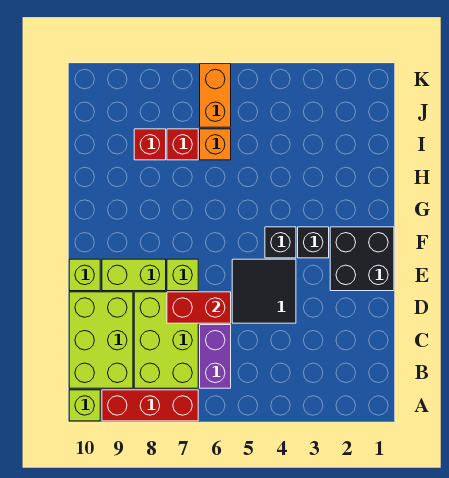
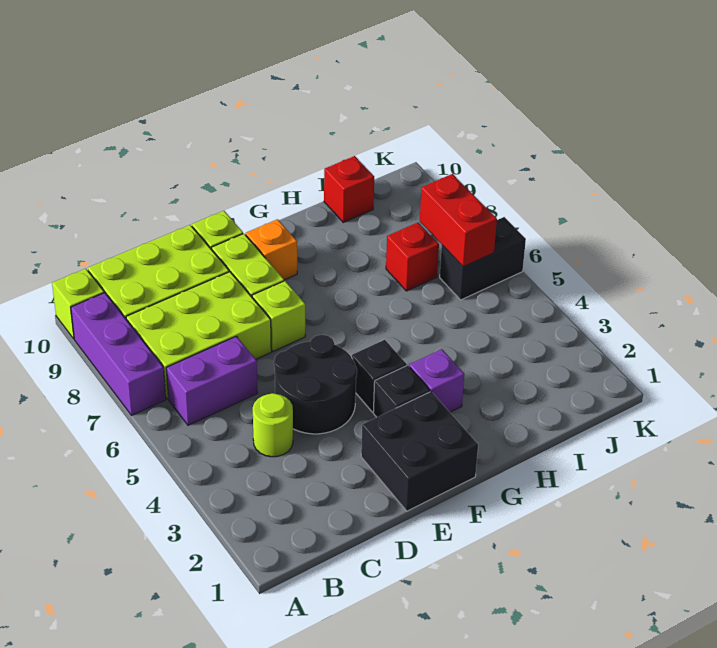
red brick A7:A9 level 1 -> purple brick A7:A9 level 1
none -> lime round brick C4 level 1
black tile D4:E5 level 1 -> black round brick D4:E5 level 1
red brick D6:D7 level 2 -> red brick J6:J7 level 2
none -> purple brick G3 level 1
orange brick I6 level 1 -> orange brick F9 level 1
red brick I8 level 1 -> red brick I10 level 1
orange brick J6:K6 level 1 -> black brick J6:K6 level 1

